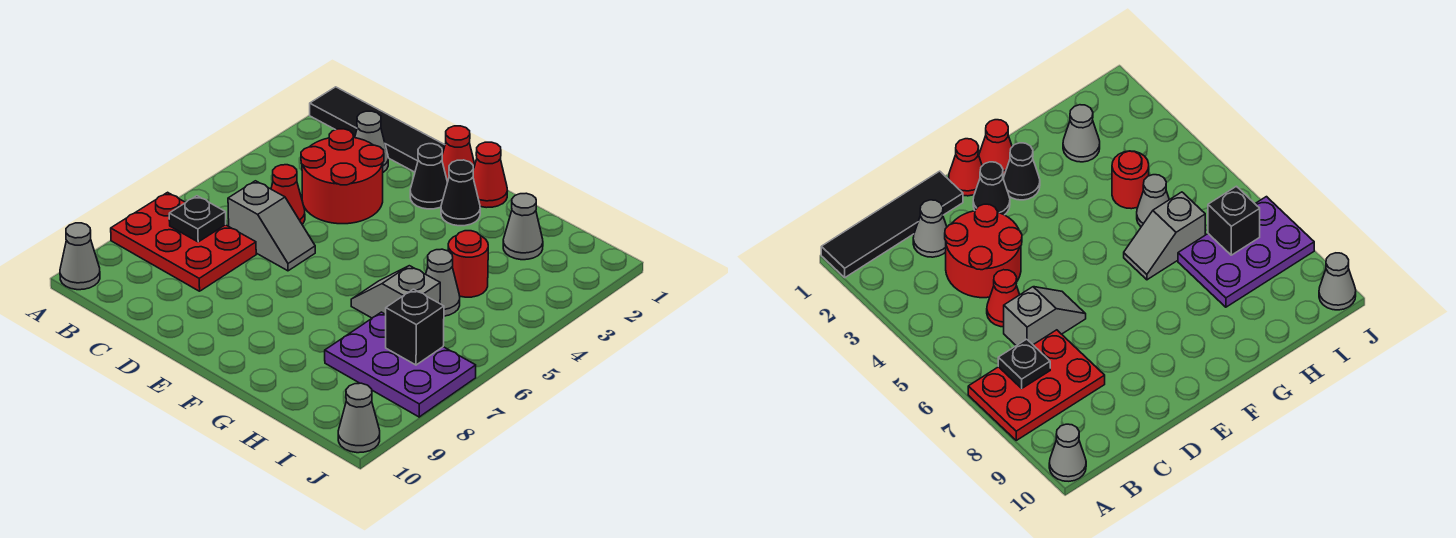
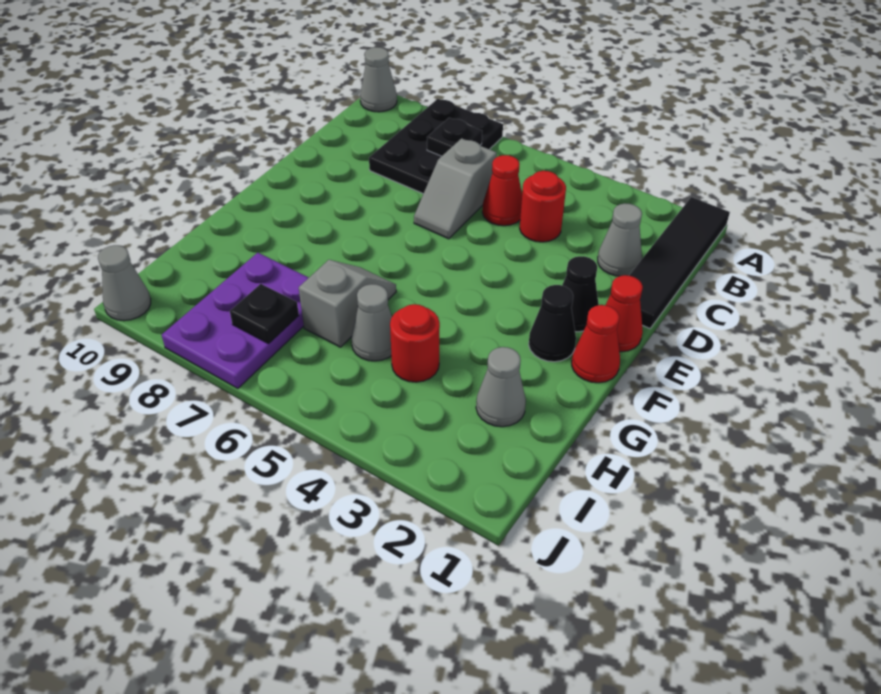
red plate A7:C8 level 1 -> black plate A7:C8 level 1
red round brick C3:D4 level 1 -> red round brick C4 level 1
black brick I7 level 2 -> black plate I7 level 2

